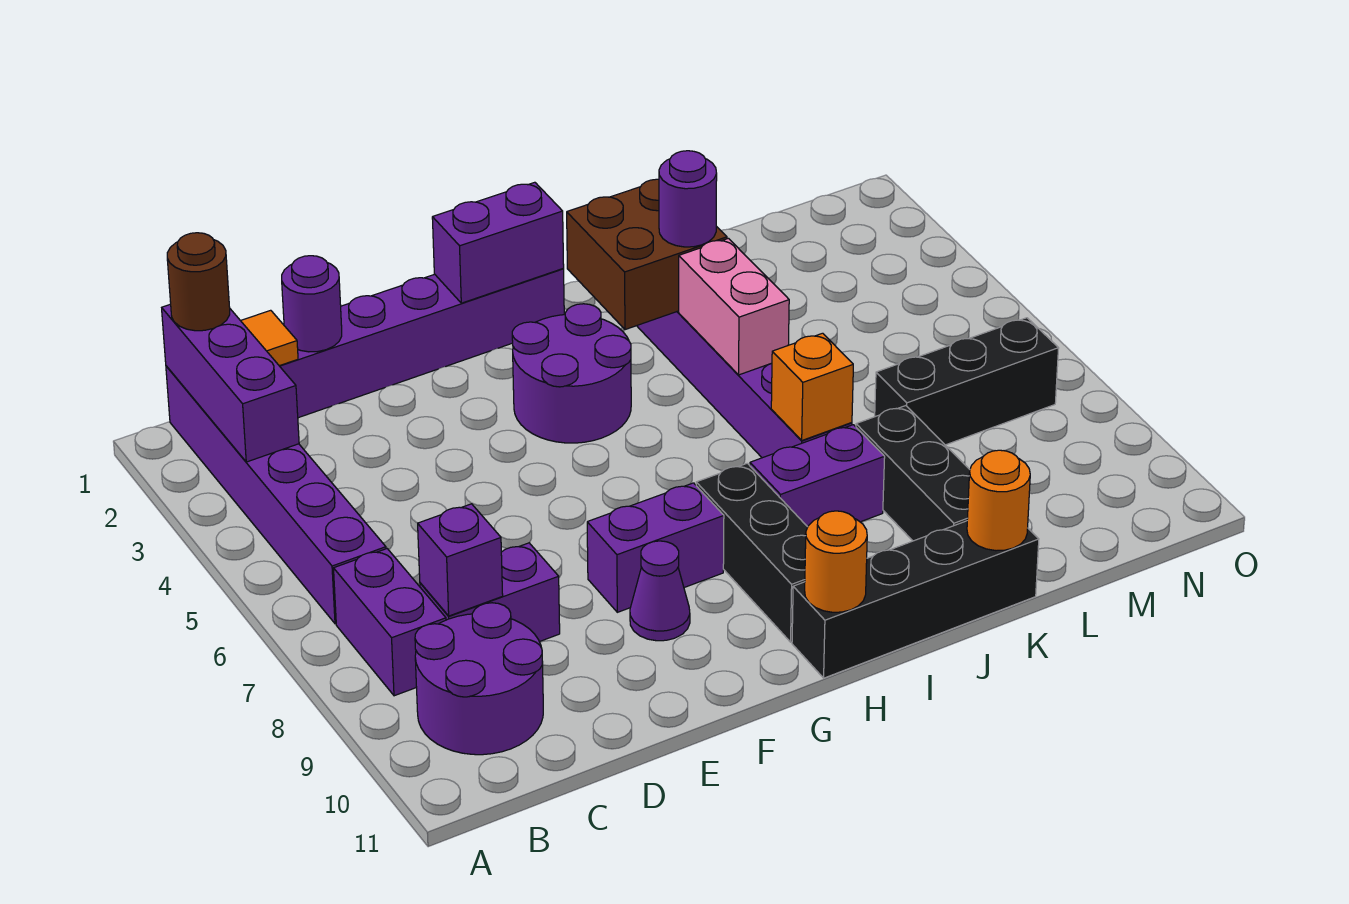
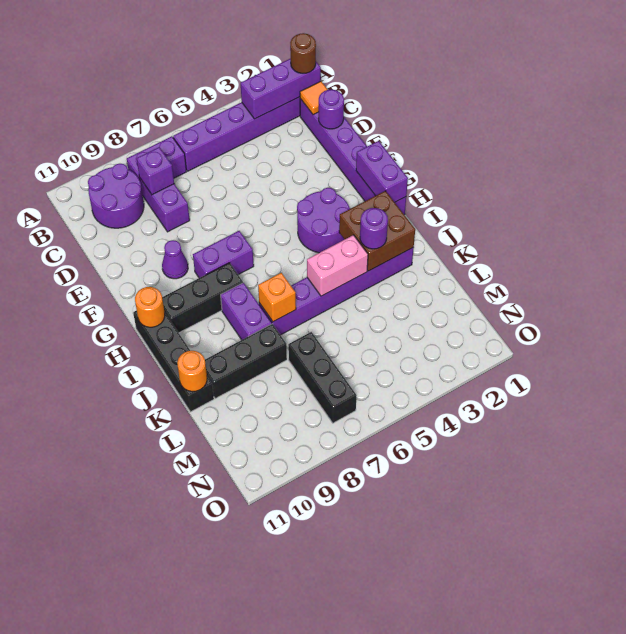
purple brick F8:G8 level 1 -> purple brick G7:G8 level 1

